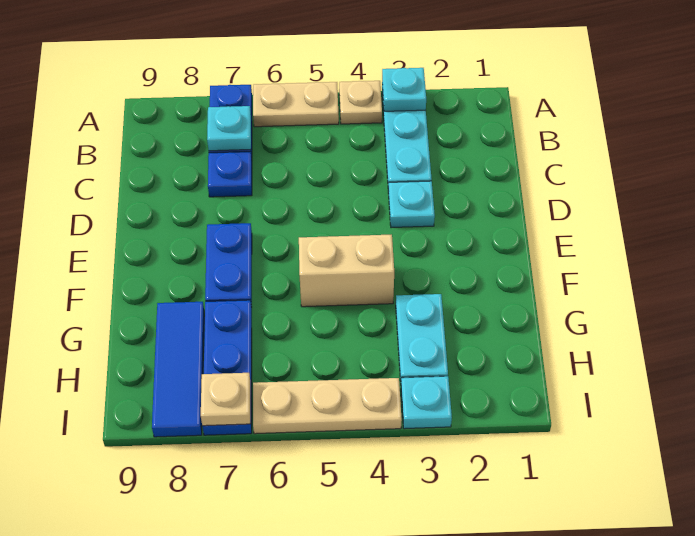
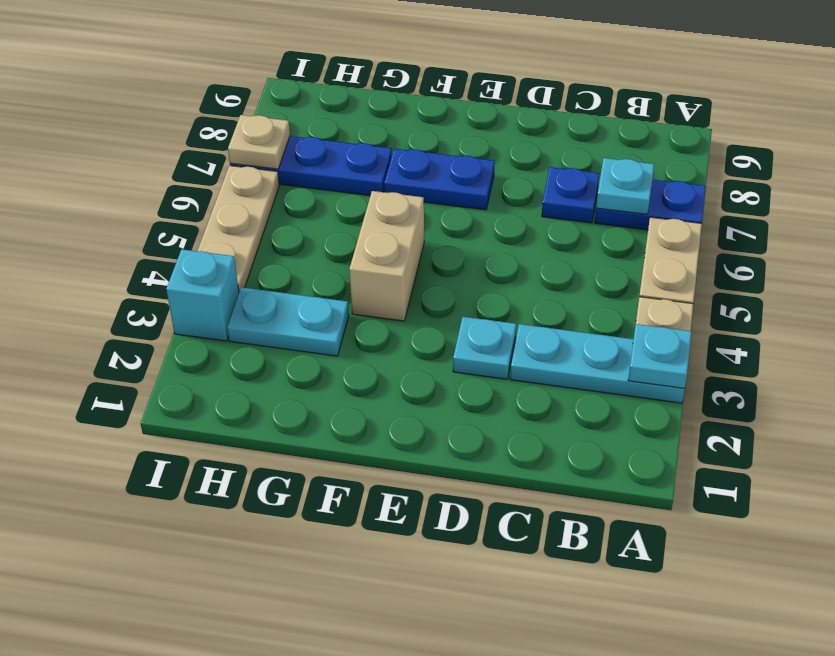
blue tile G8:I8 level 1 -> none
cyan plate I3 level 1 -> cyan brick I3 level 1

